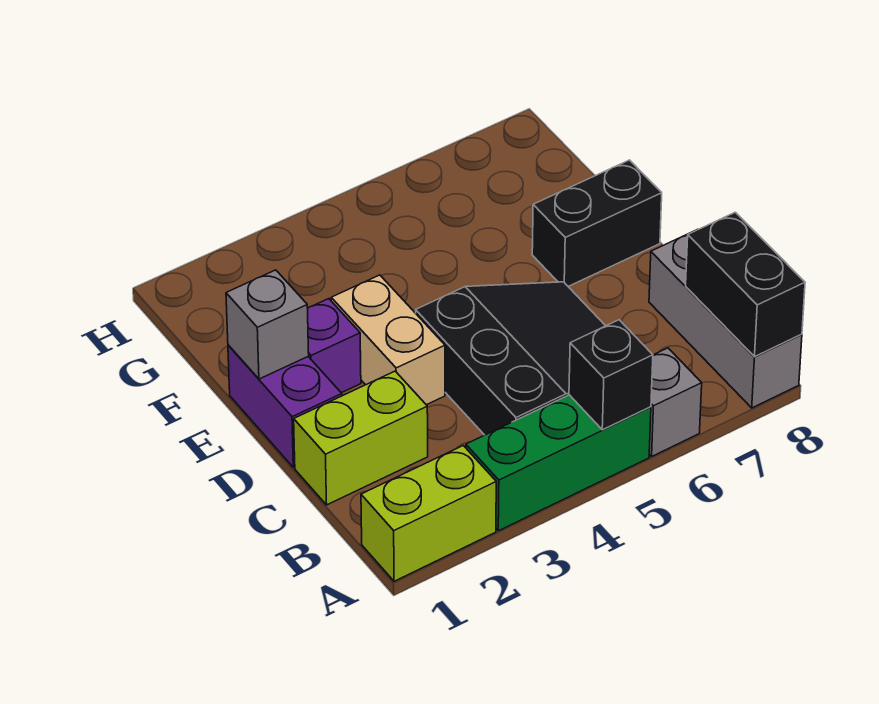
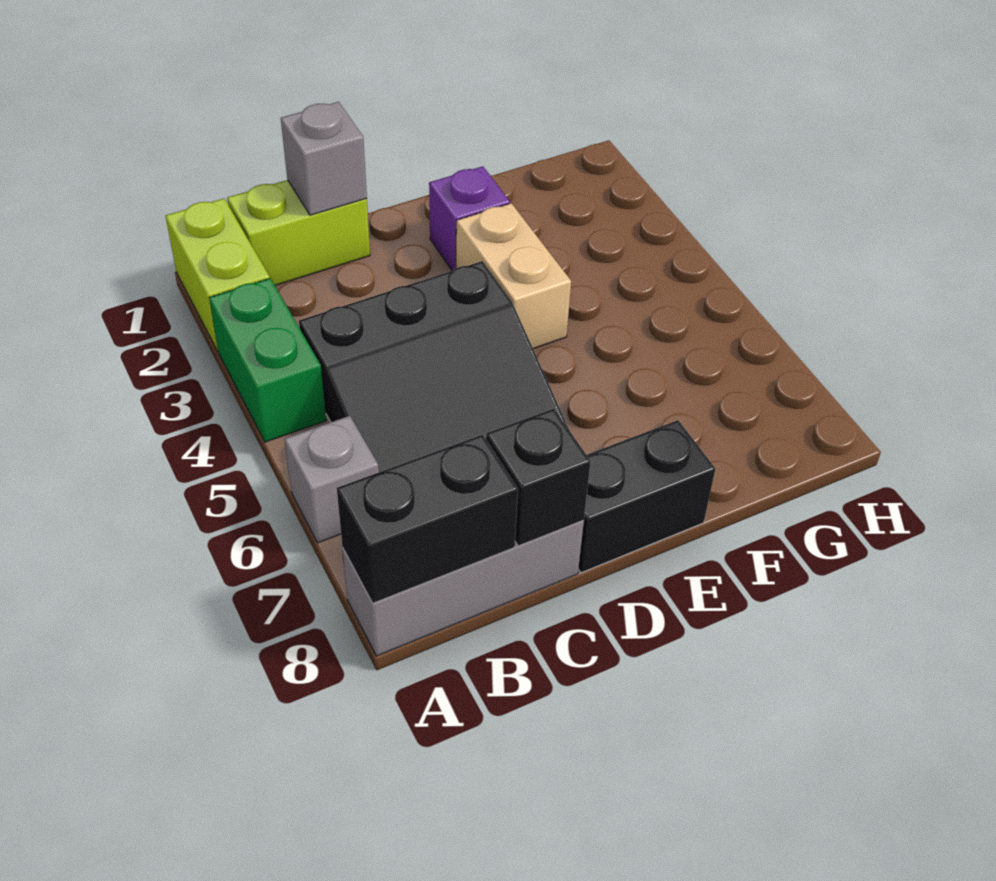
green brick A3:A5 level 1 -> green brick A3:A4 level 1
black brick A5 level 2 -> black brick C8 level 2
lime brick C1:C2 level 1 -> lime brick B1:C1 level 1
purple brick D1:E1 level 1 -> none
tan brick D3:E3 level 1 -> tan brick E3:E4 level 1
grey brick E1 level 2 -> grey brick C1 level 2
black brick E7:E8 level 1 -> black brick D8:E8 level 1

